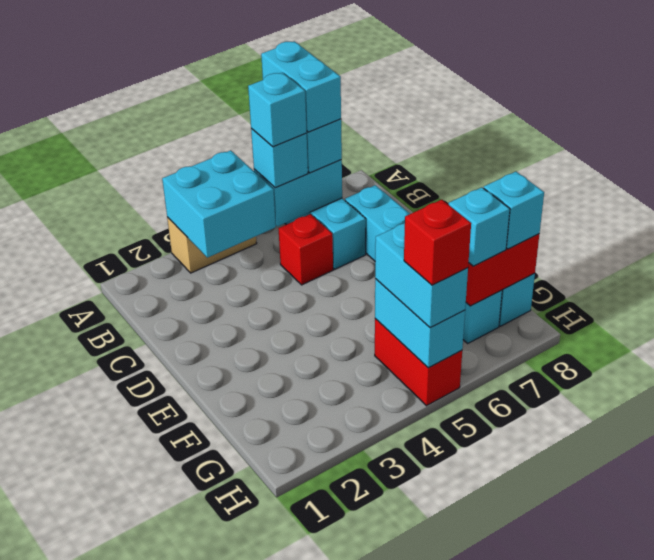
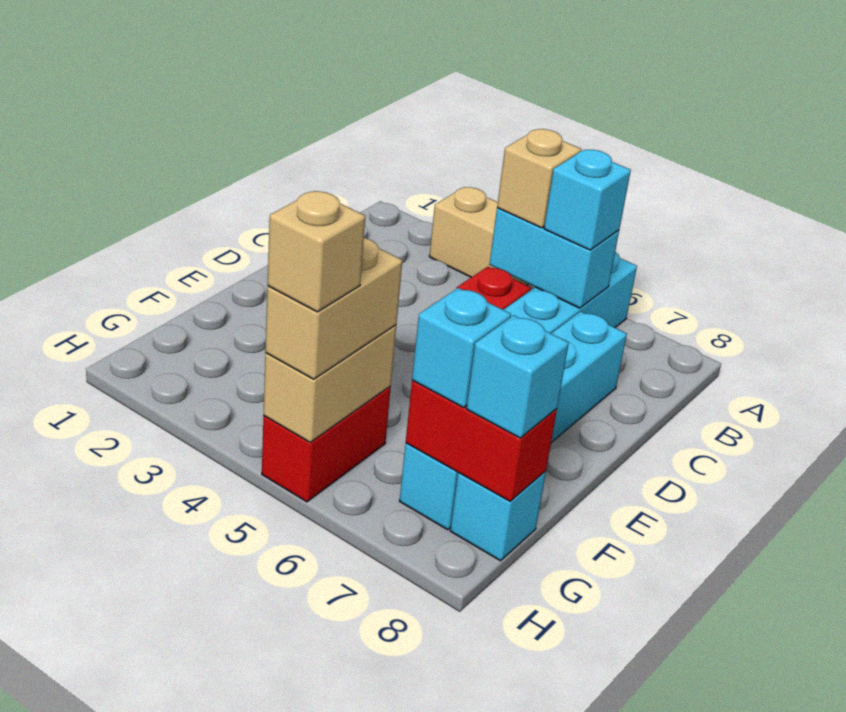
cyan brick A3:B4 level 2 -> none
cyan brick A6:B6 level 4 -> none
cyan brick B5 level 3 -> tan brick B5 level 3
cyan brick B5 level 4 -> none
cyan brick G5:H5 level 2 -> tan brick G5:H5 level 2
cyan brick G5:H5 level 3 -> tan brick G5:H5 level 3
red brick H5 level 4 -> tan brick H5 level 4

